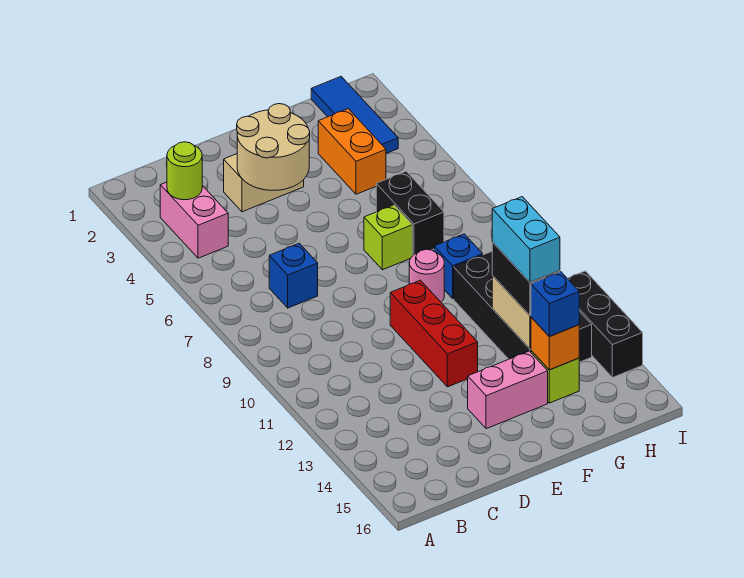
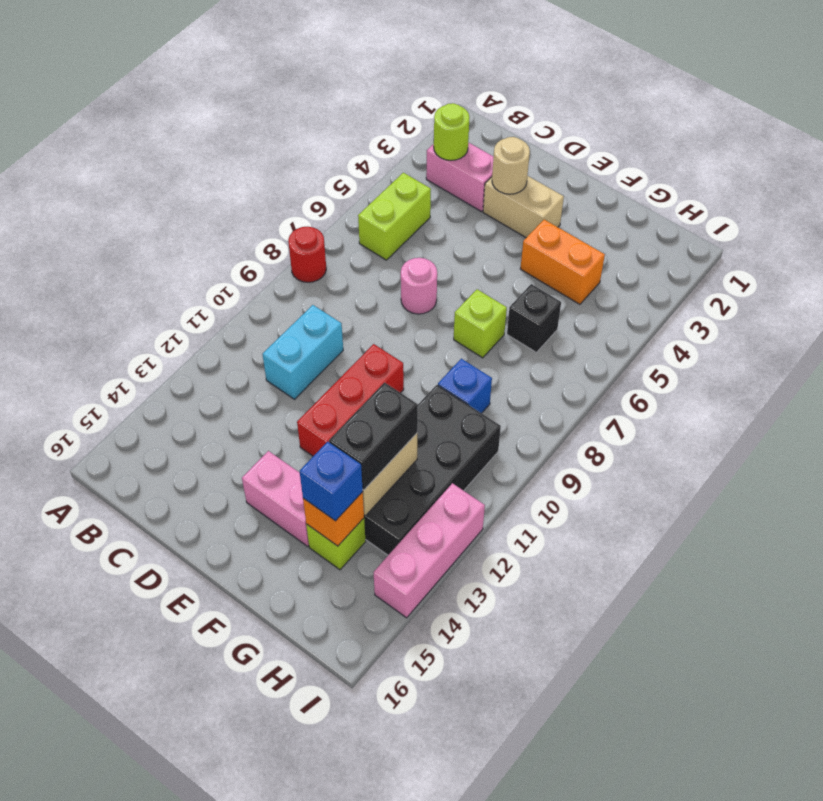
none -> red round brick A8 level 1
pink brick B3:B4 level 1 -> pink brick B3:C3 level 1
none -> lime brick B5:B6 level 1
blue brick C7 level 1 -> none
tan round brick D3:E4 level 2 -> tan round brick D3 level 2
pink round brick F9 level 1 -> pink round brick D7 level 1
orange brick G3:G4 level 1 -> orange brick F4:G4 level 1
black brick G6:G7 level 1 -> black brick G6 level 1
cyan brick G12:G13 level 4 -> cyan brick C10:C11 level 1
blue tile H1:H3 level 1 -> none
black brick I12:I14 level 1 -> pink brick I12:I14 level 1

